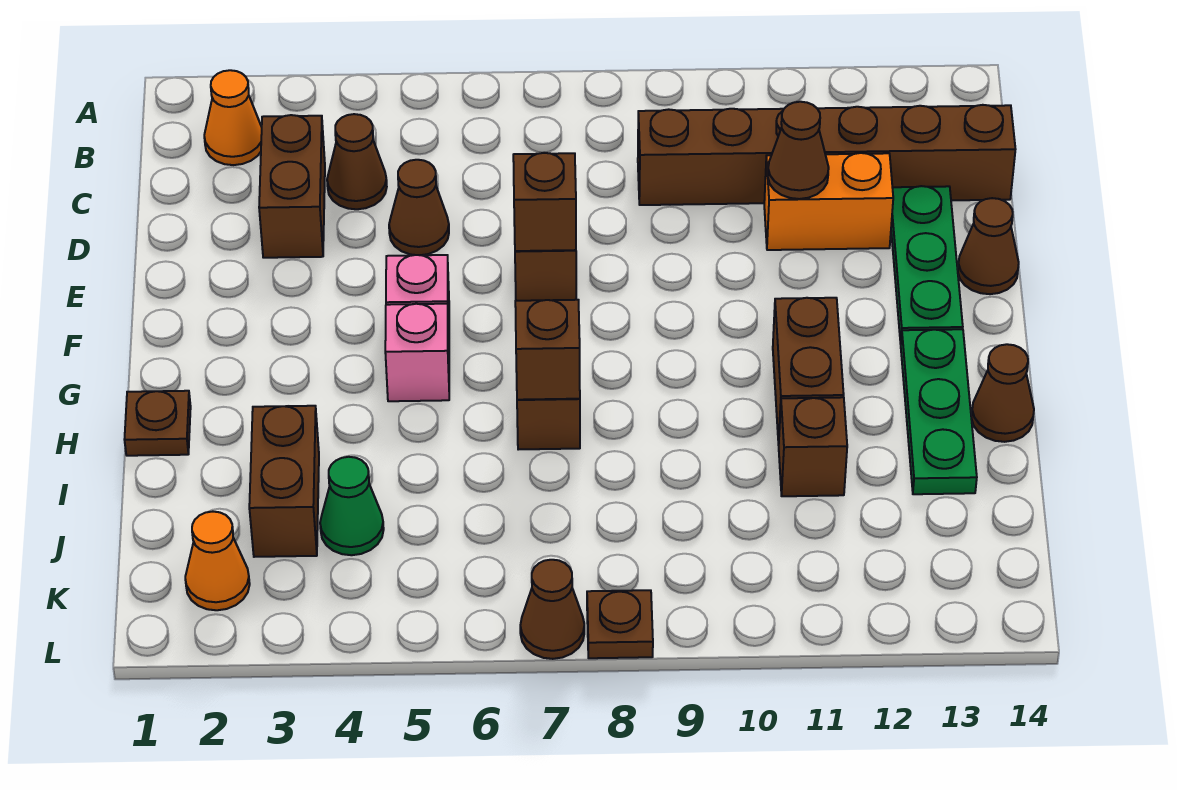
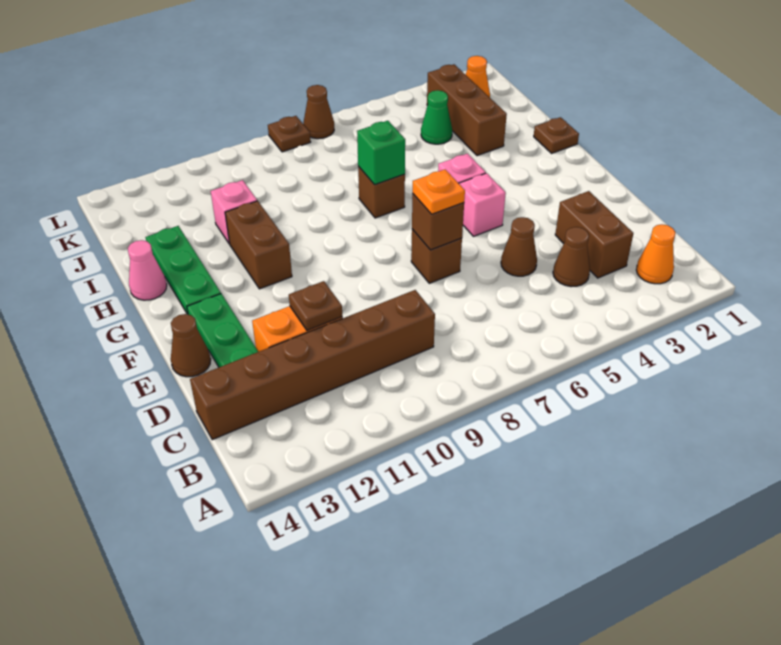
brown cone D11 level 2 -> brown plate D11 level 2
none -> orange plate E7 level 3
brown brick H7 level 2 -> green brick H7 level 2
brown cone H14 level 1 -> pink cone H14 level 1
brown brick I3:J3 level 1 -> brown brick I3:K3 level 1
brown brick I11 level 1 -> pink brick I11 level 1

